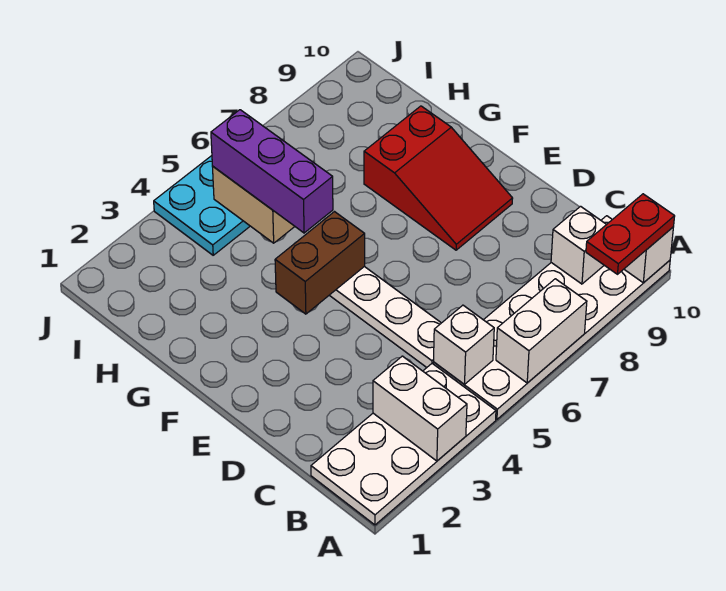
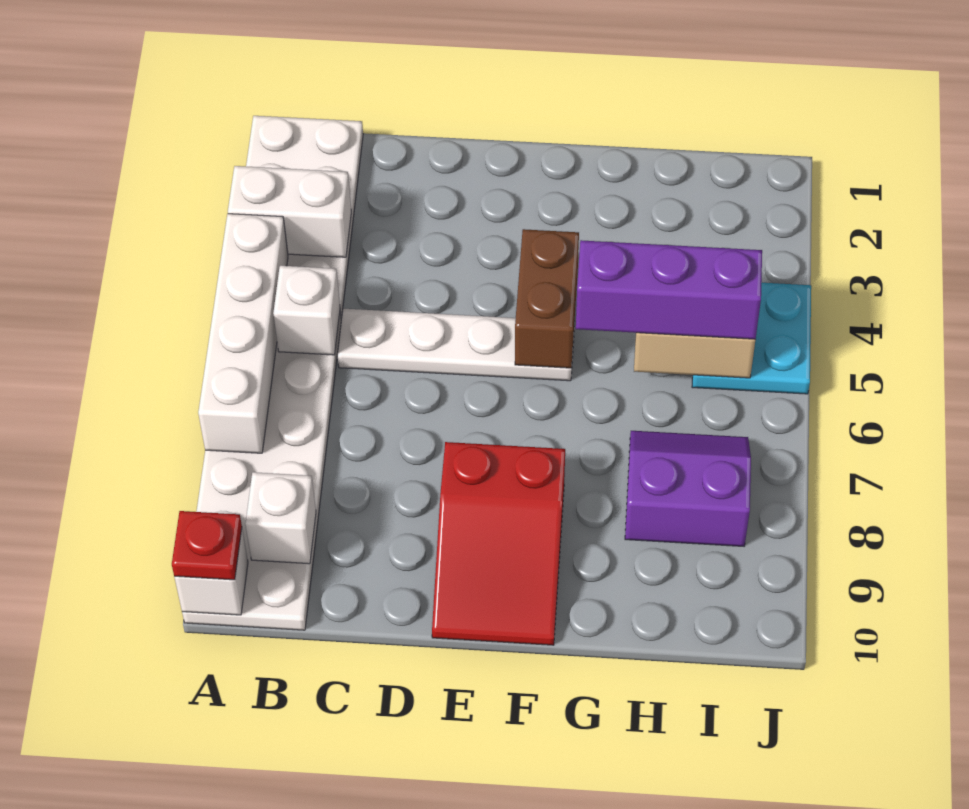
white brick A6:A7 level 2 -> white brick A4:A7 level 2
red plate A9:A10 level 3 -> red plate A10 level 3
red slope E8:G9 level 1 top G -> red slope E8:F10 level 1 top 8
none -> purple slope H7:I8 level 1 top 8

